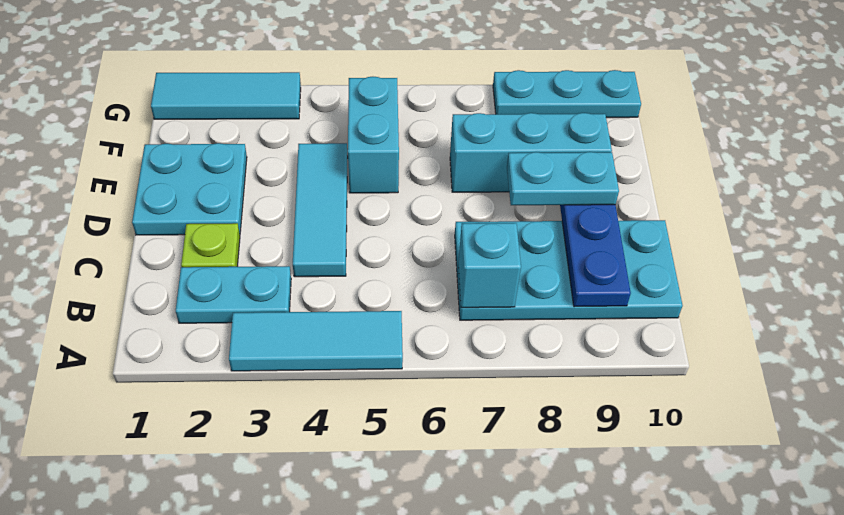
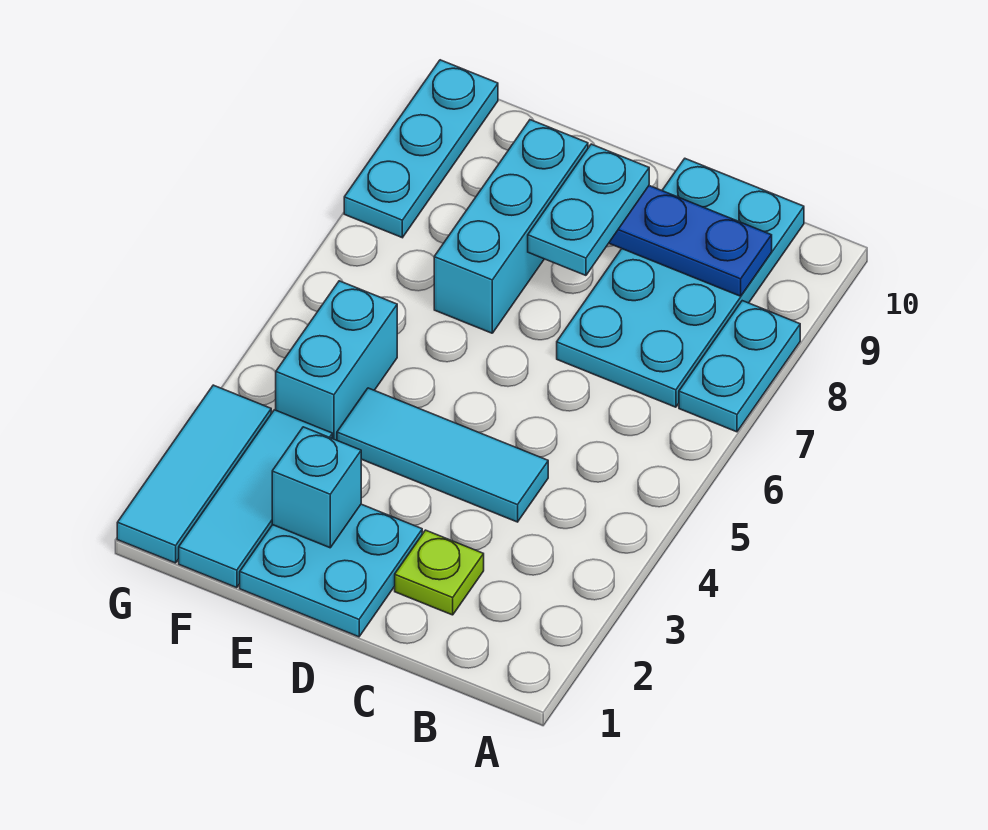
cyan tile A3:A5 level 1 -> cyan tile F1:F3 level 1
cyan plate B2:B3 level 1 -> cyan plate A7:A8 level 1
cyan brick B7 level 2 -> cyan brick E2 level 2
cyan brick E5:F5 level 1 -> cyan brick F4:F5 level 1

